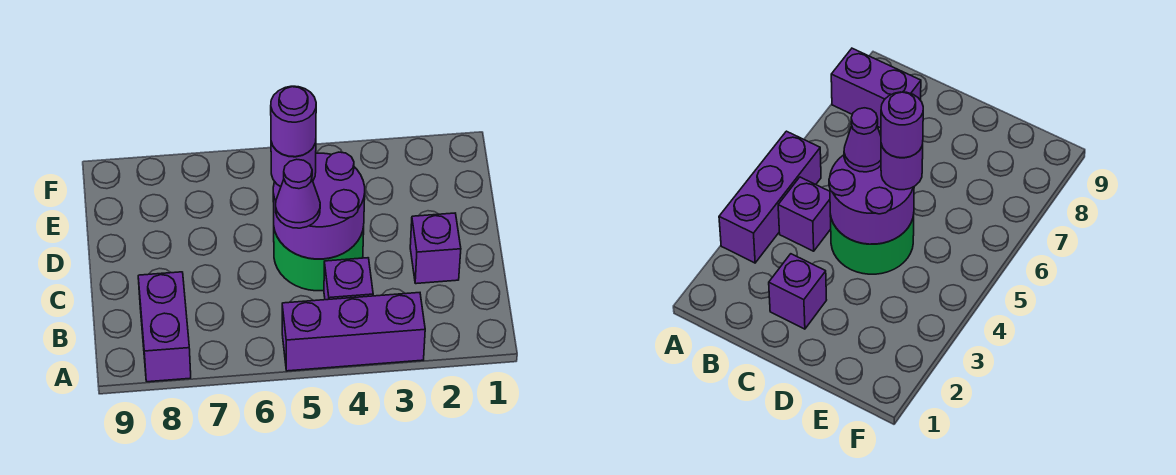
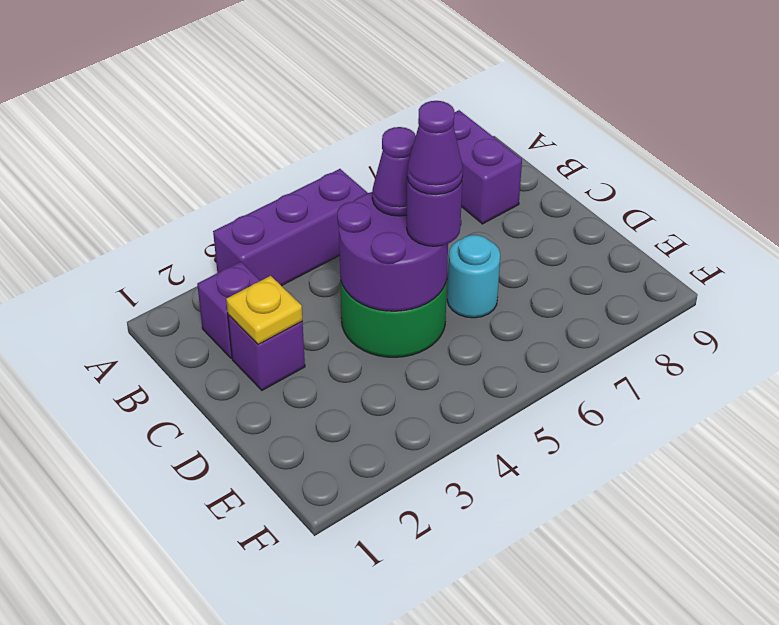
purple brick B4 level 1 -> purple brick B2 level 1
none -> yellow plate C2 level 2
purple round brick D5 level 4 -> purple cone D5 level 4
none -> cyan round brick D6 level 1

